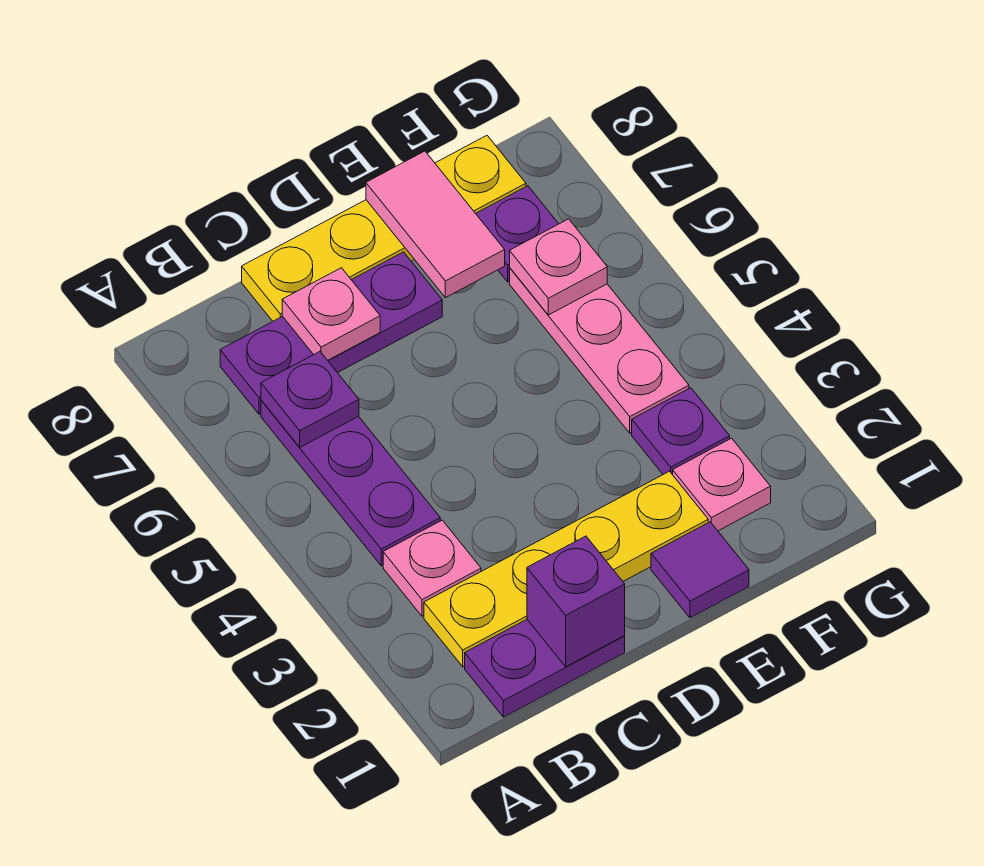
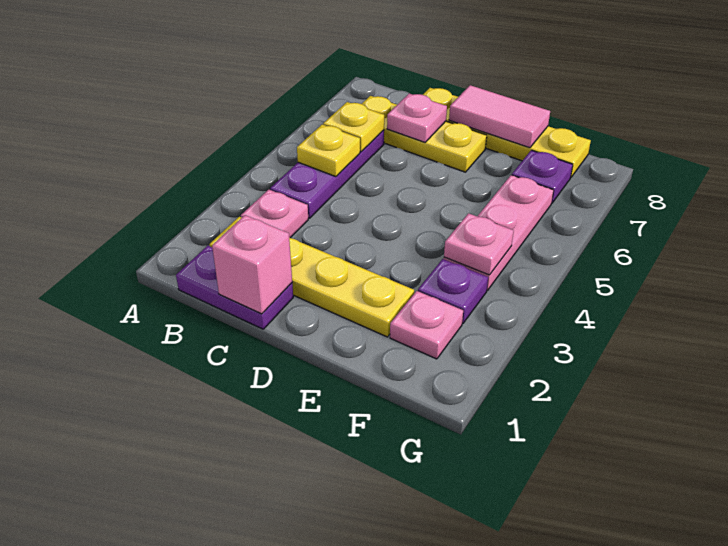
none -> yellow plate B5 level 2
purple plate B6 level 2 -> yellow plate B6 level 2
purple plate B7:D7 level 1 -> yellow plate B7:D7 level 1
purple brick C1 level 2 -> pink brick C1 level 2
purple tile E1 level 1 -> none
pink tile E7:E8 level 2 -> pink tile D8:E8 level 2
pink plate F6 level 2 -> pink plate F4 level 2

